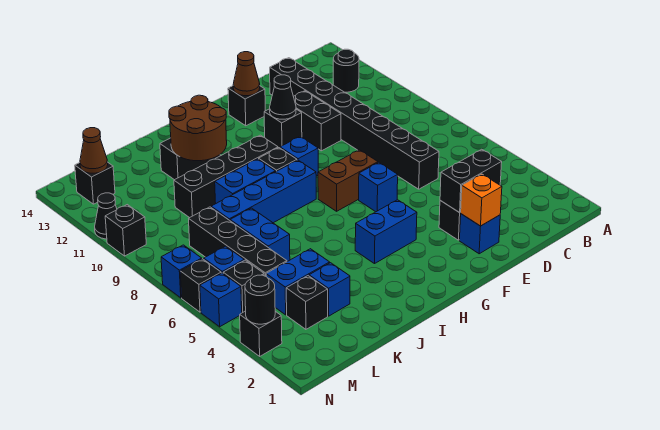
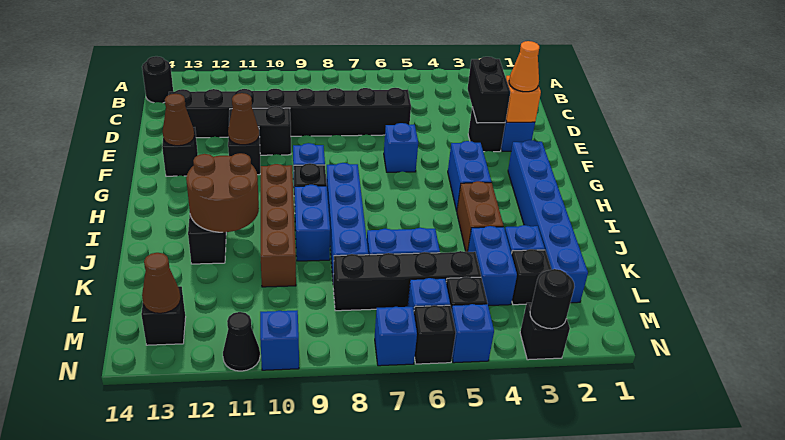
black round brick B12 level 1 -> black round brick B14 level 1
none -> orange cone E2 level 3
brown brick F7:G7 level 1 -> brown brick I4:J4 level 1
black cone F11 level 2 -> brown cone F11 level 2
none -> blue brick G2:L2 level 1
black brick H10:K10 level 1 -> brown brick H10:K10 level 1
black brick N10 level 1 -> blue brick N10 level 1

